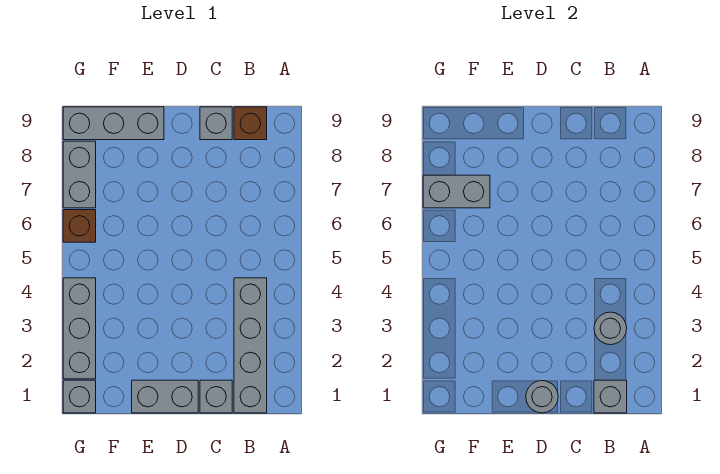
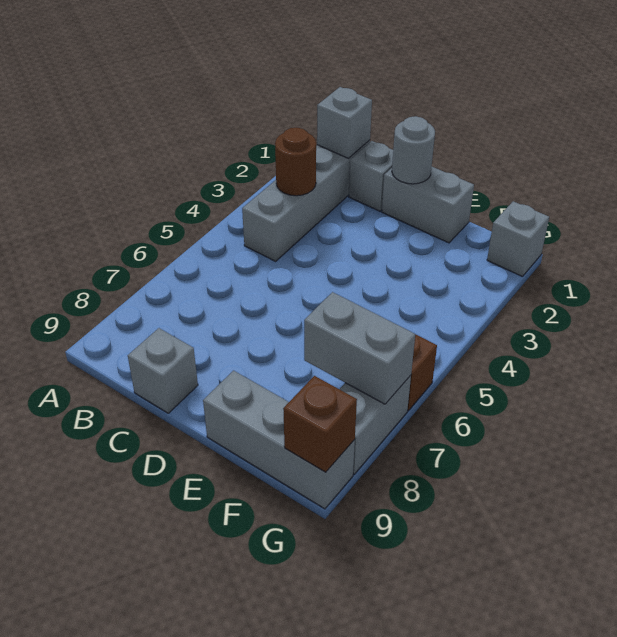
grey round brick B3 level 2 -> brown round brick B3 level 2
brown brick B9 level 1 -> brown brick G9 level 2
grey brick G2:G4 level 1 -> none

